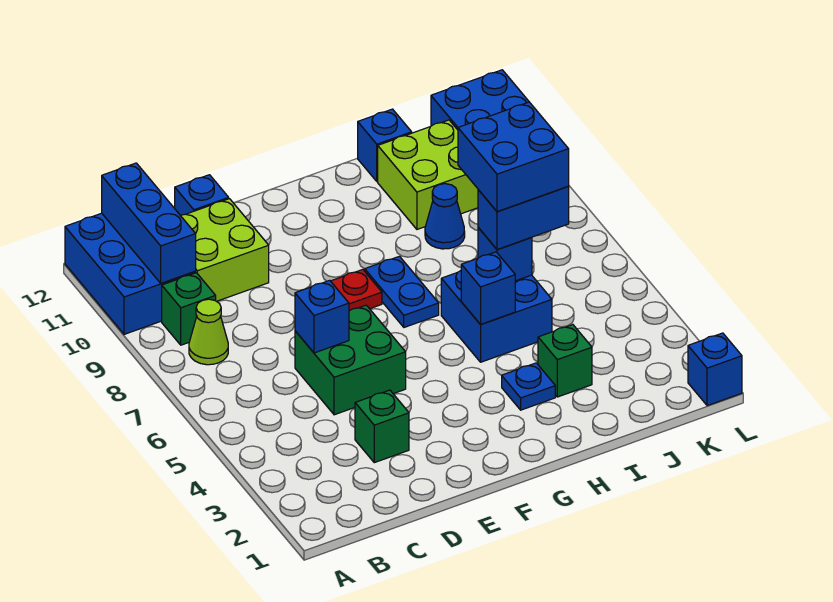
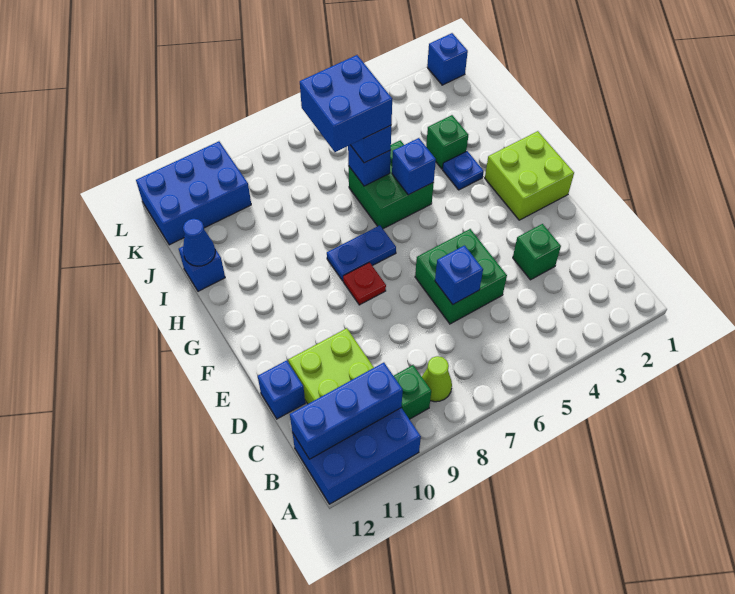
blue brick H5:I6 level 1 -> green brick H5:I6 level 1
blue cone I9 level 1 -> blue cone I12 level 2
lime brick I10:J11 level 1 -> lime brick F1:G2 level 1

